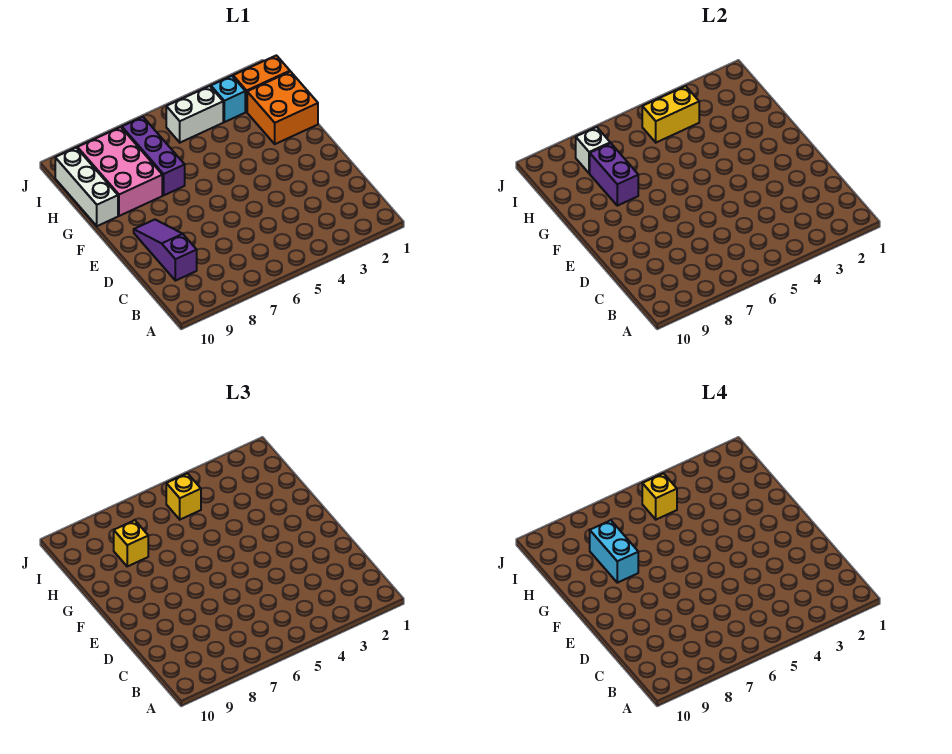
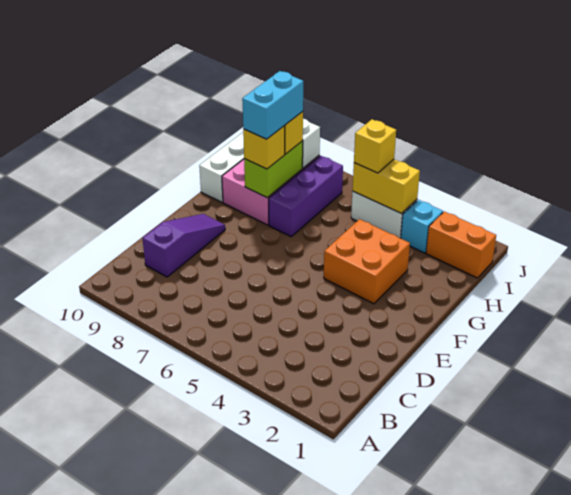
orange brick G1:H2 level 1 -> orange brick F3:G4 level 1
purple brick G8:H8 level 2 -> lime brick G8:H8 level 2
yellow brick I5 level 4 -> yellow brick G8 level 3

